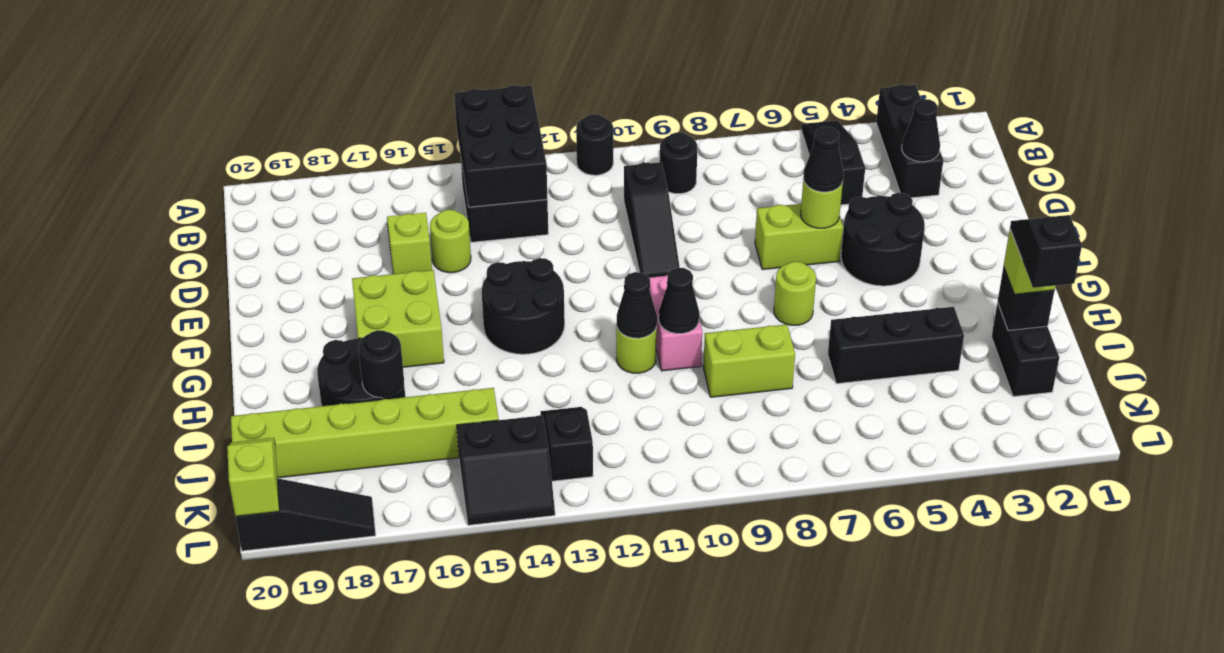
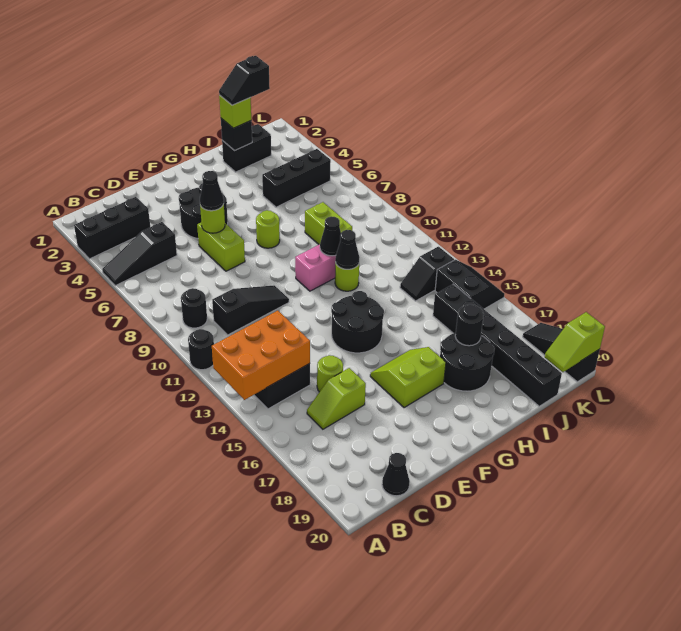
black brick A13:C14 level 2 -> orange brick A13:C14 level 2
black cone C3 level 2 -> black cone C20 level 1
lime brick F16:G17 level 1 -> lime slope F16:G17 level 1 top 17
black brick I4:I6 level 1 -> black brick I5:K5 level 1
lime brick J15:J20 level 1 -> black brick J15:J20 level 1

